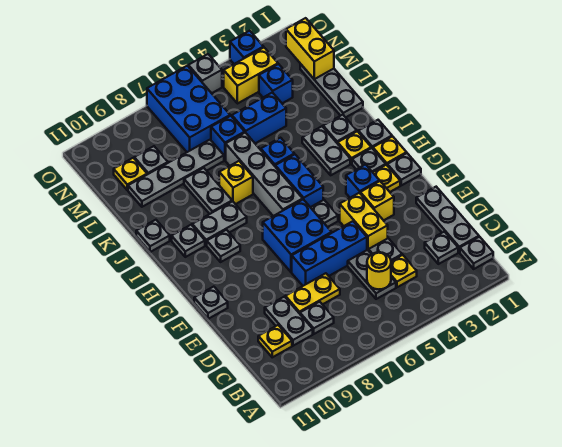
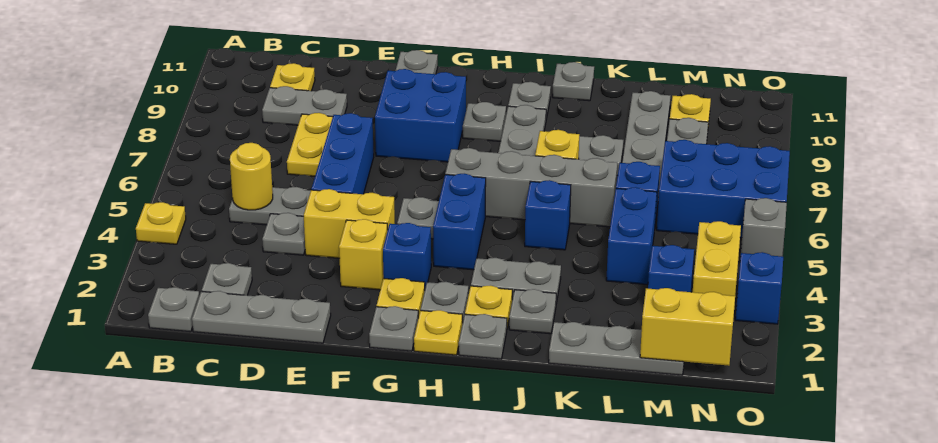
yellow plate C4 level 1 -> yellow plate A4 level 1
grey plate C8 level 1 -> none
blue brick F6:G7 level 1 -> blue brick F8:G9 level 1
blue brick H5:I5 level 1 -> blue brick H4:H5 level 1

